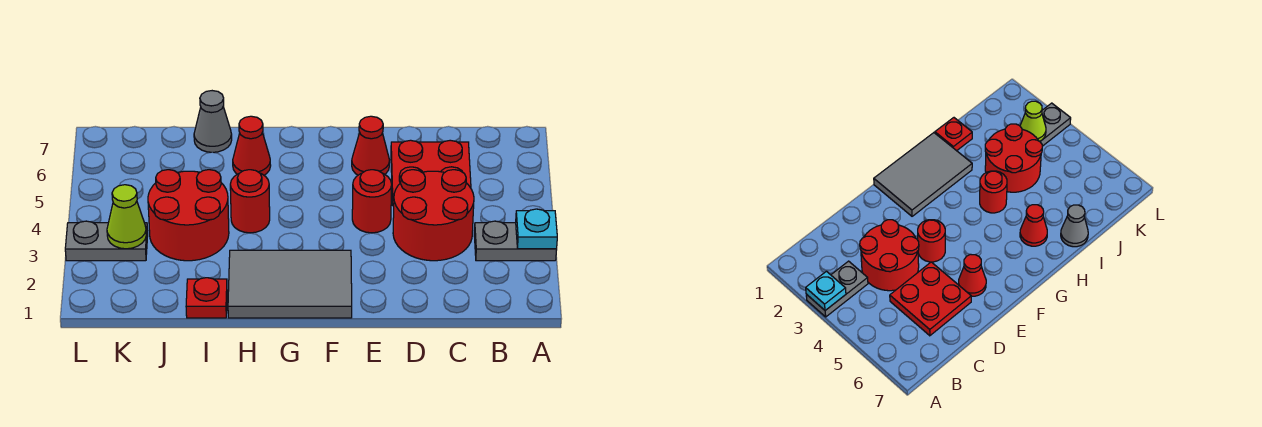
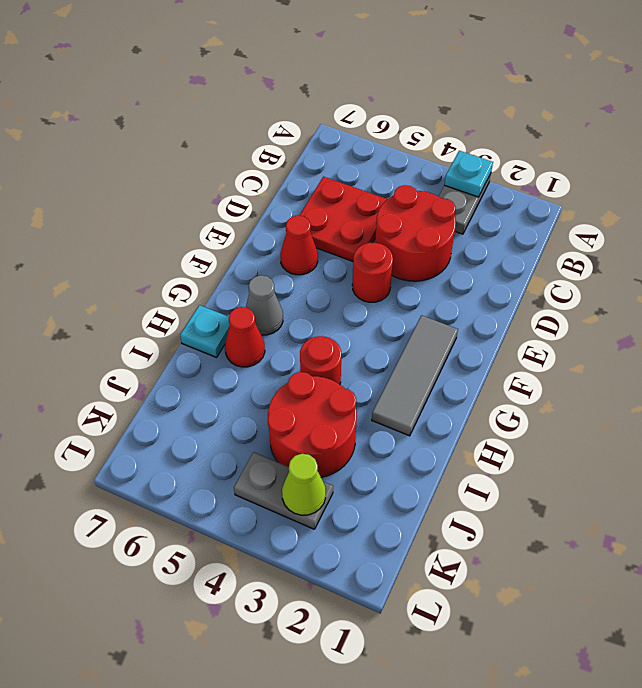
grey tile F1:H2 level 1 -> grey tile F2:H2 level 1
none -> cyan plate H7 level 1
red plate I1 level 1 -> none
grey cone I7 level 1 -> grey cone G6 level 1
grey plate K3:L3 level 1 -> grey plate K3:K4 level 1

